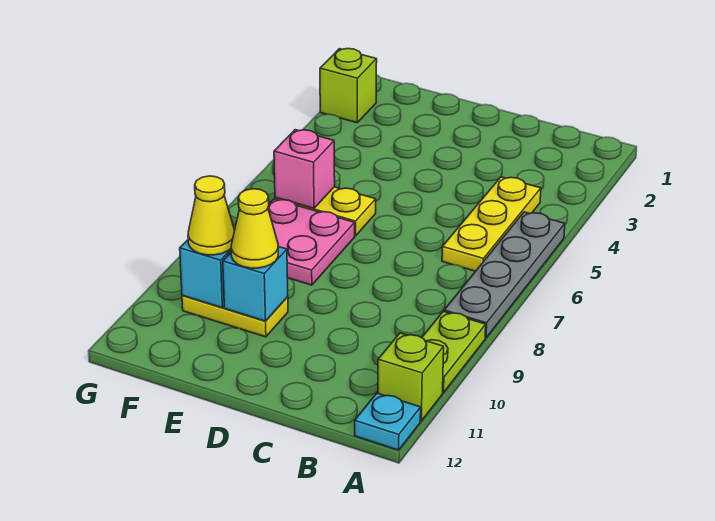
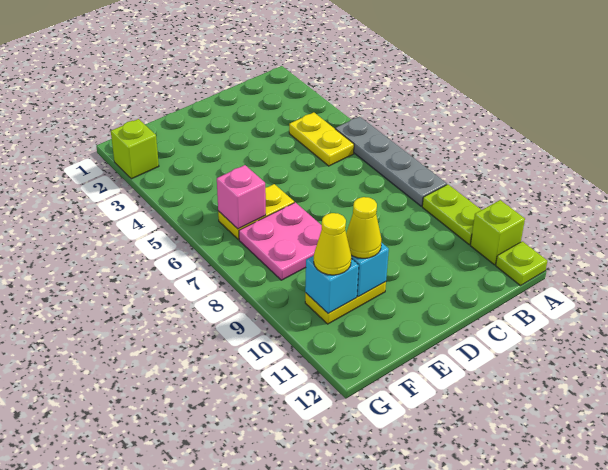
cyan plate A12 level 1 -> lime plate A12 level 1
yellow plate B4:B6 level 1 -> yellow plate B4:B5 level 1

